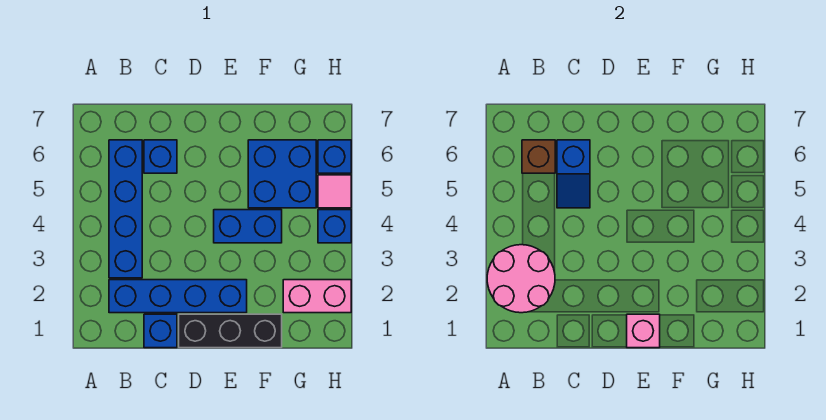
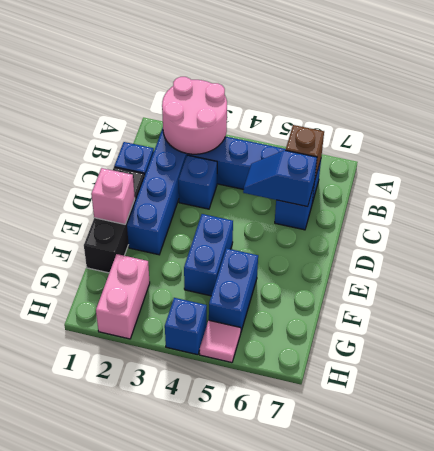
blue brick F5:G6 level 1 -> blue brick F5:G5 level 1
blue brick H6 level 1 -> blue brick C3 level 1

